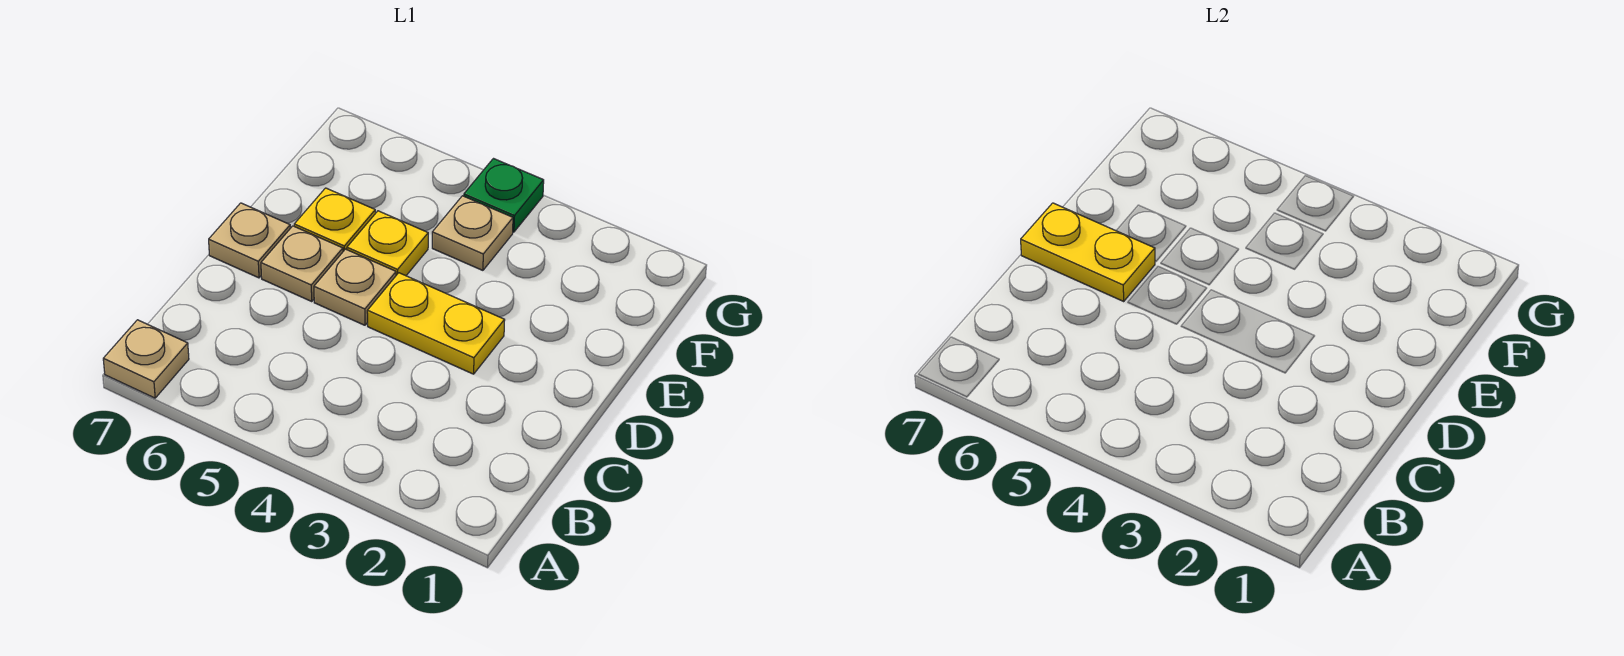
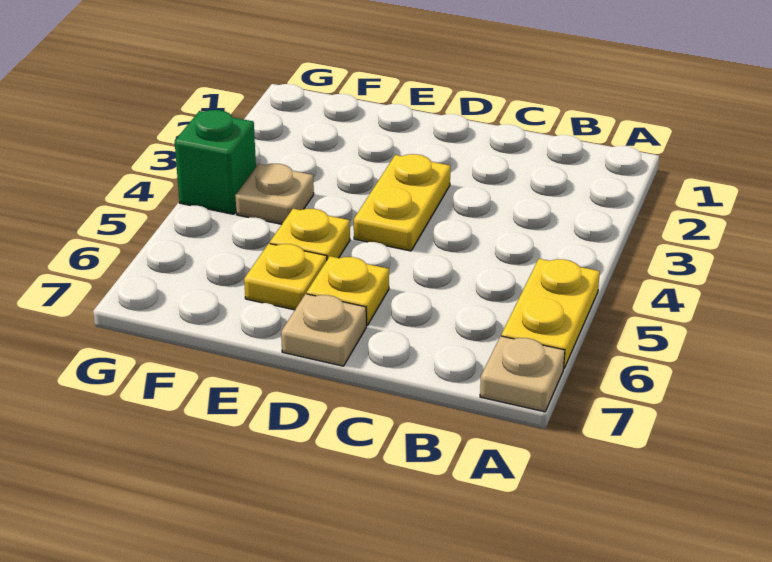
tan plate D5 level 1 -> none
tan plate D6 level 1 -> yellow plate D6 level 1
yellow plate D6:D7 level 2 -> yellow plate A5:A6 level 1
green plate G4 level 1 -> green brick G4 level 1

